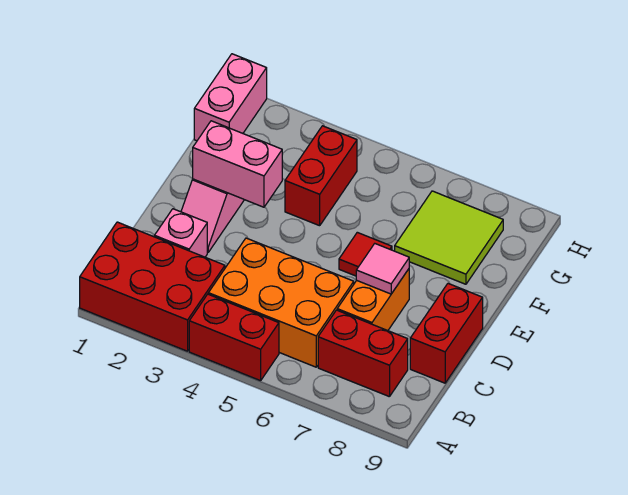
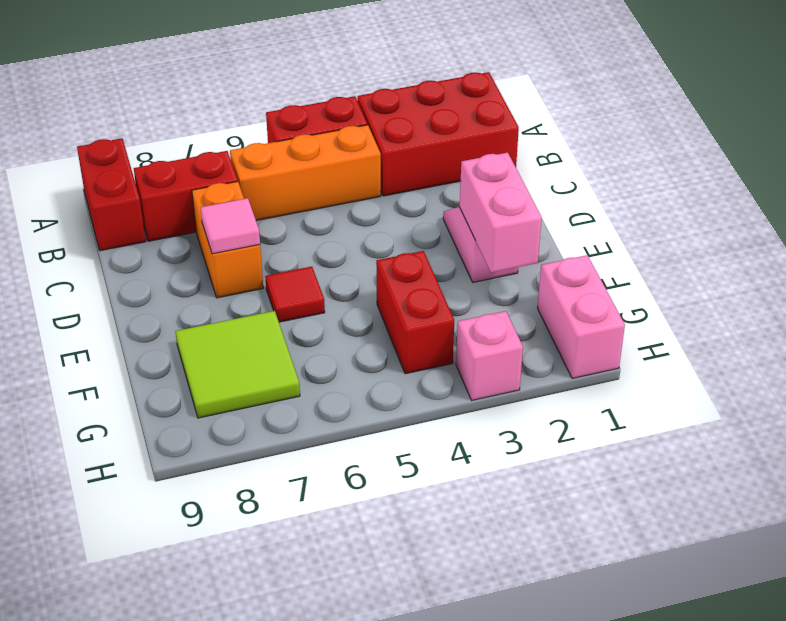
orange brick B4:C6 level 1 -> orange brick B4:B6 level 1
pink brick C2 level 1 -> pink brick H3 level 1
red brick C9:D9 level 1 -> red brick A9:B9 level 1
pink brick E2:E3 level 2 -> pink brick E2:F2 level 2

